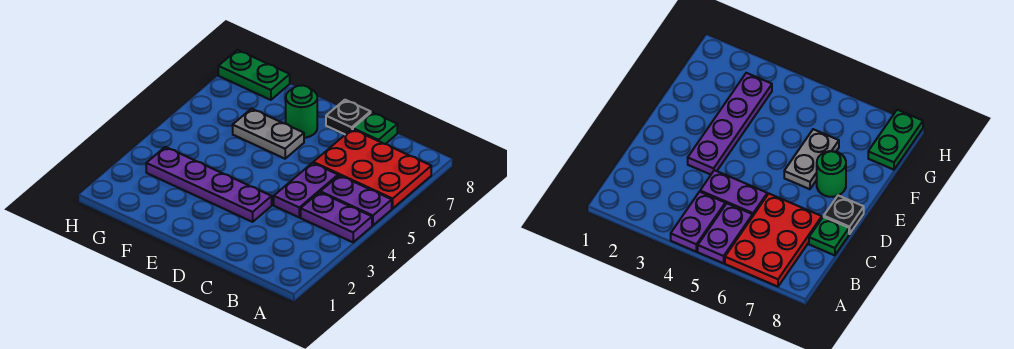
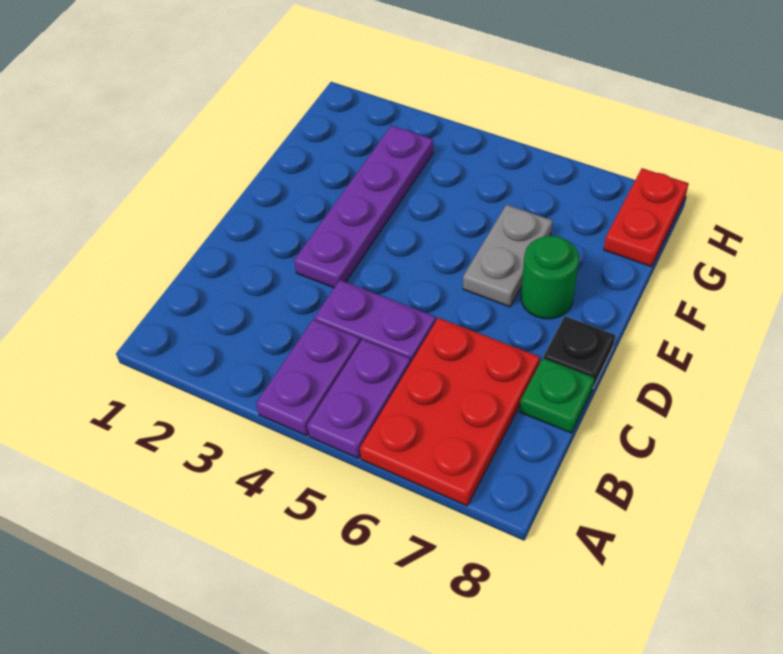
green plate G8:H8 level 1 -> red plate G8:H8 level 1

